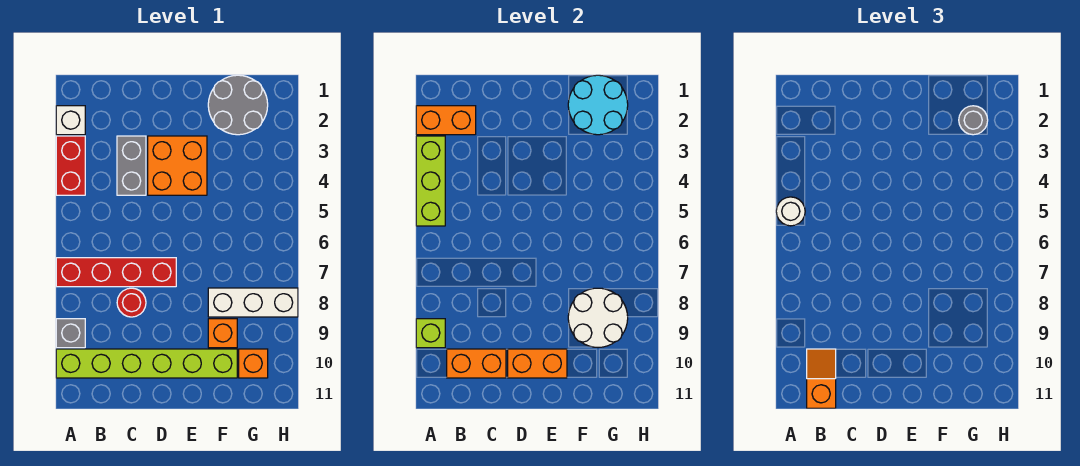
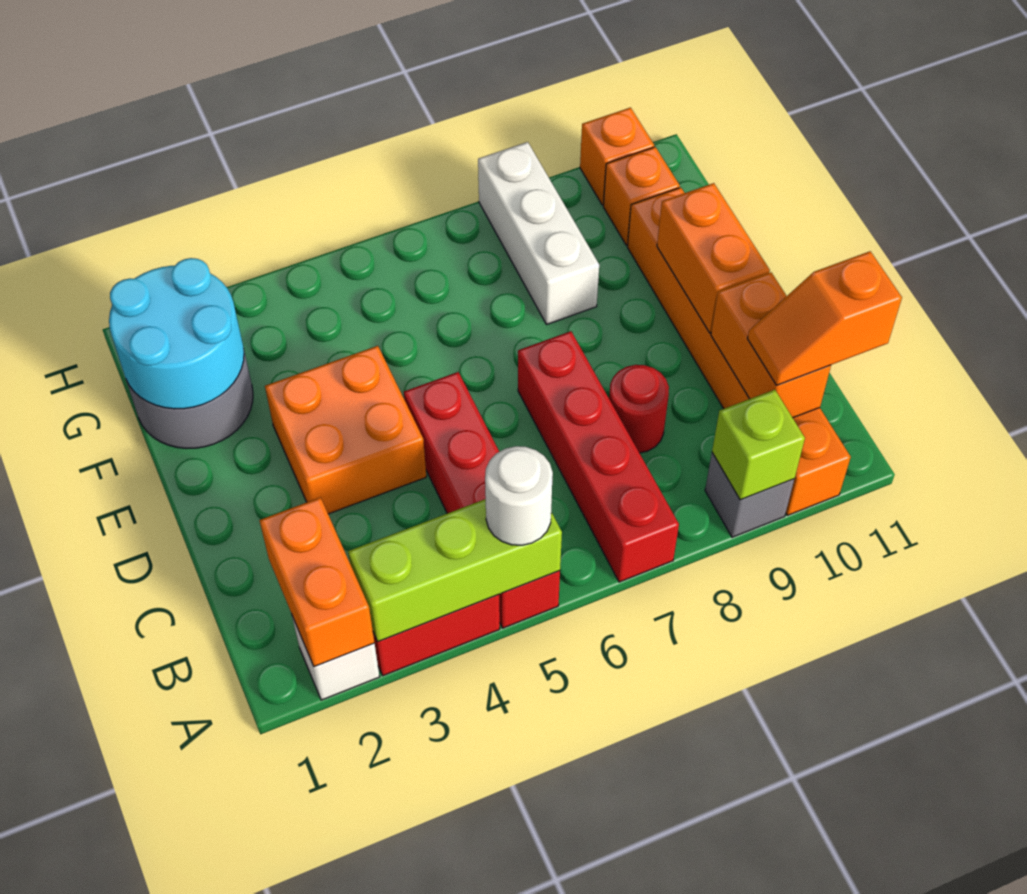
none -> red brick A5:D5 level 1
lime brick A10:F10 level 1 -> orange brick A10:F10 level 1
grey brick C3:C4 level 1 -> none
white round brick F8:G9 level 2 -> none
orange brick F9 level 1 -> orange brick H10 level 1
grey round brick G2 level 3 -> none

